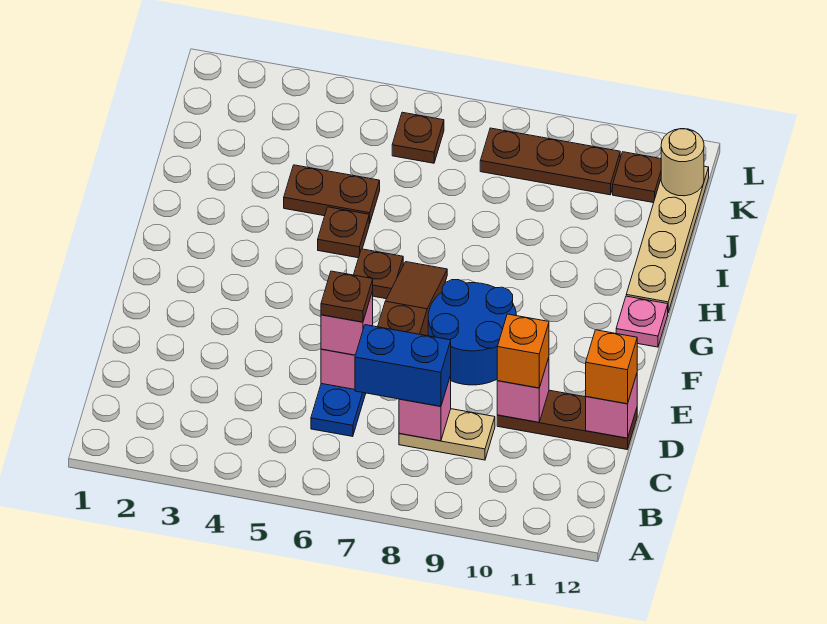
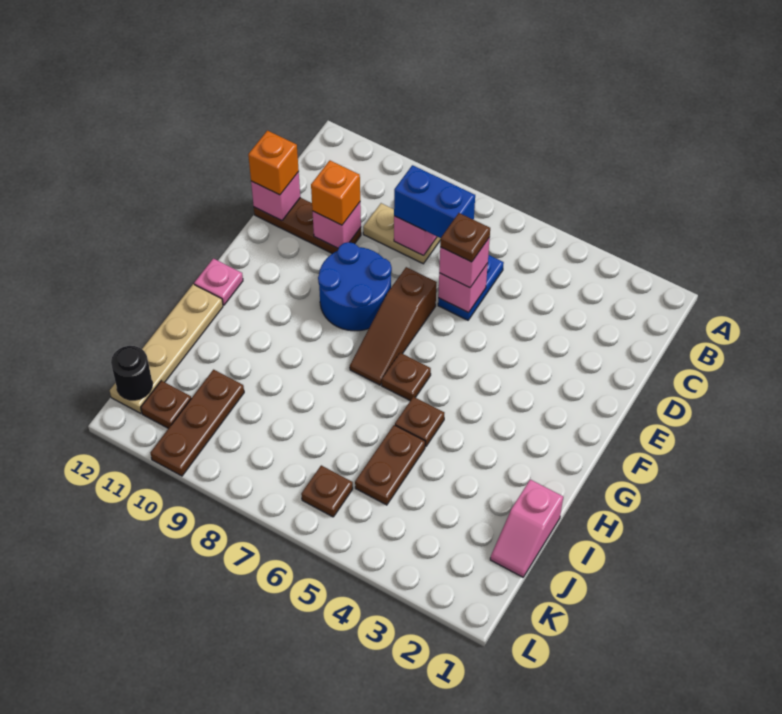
none -> pink slope I1:J1 level 1 top I
brown plate I4:I5 level 1 -> brown plate I5:J5 level 1
brown plate K8:K10 level 1 -> brown plate J10:L10 level 1
tan round brick K12 level 2 -> black round brick K12 level 2

